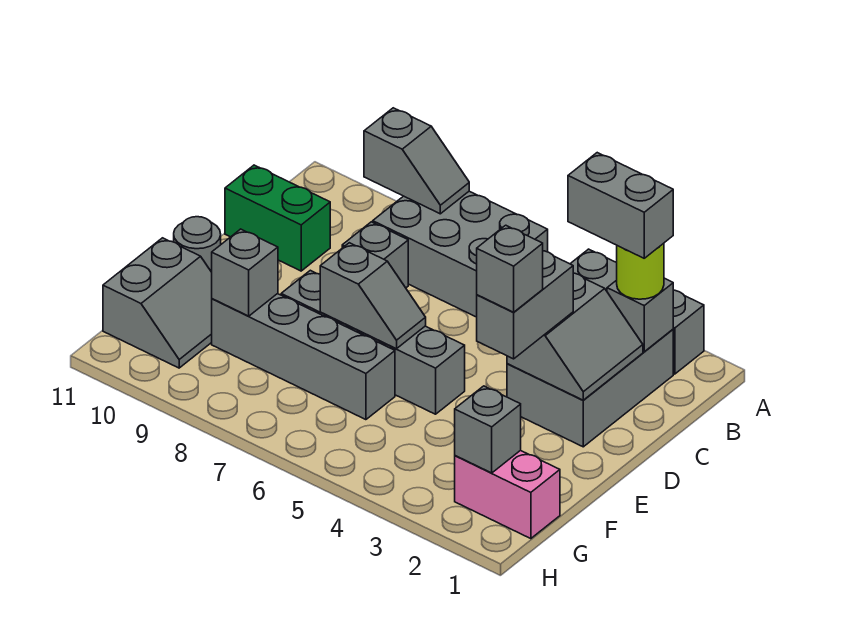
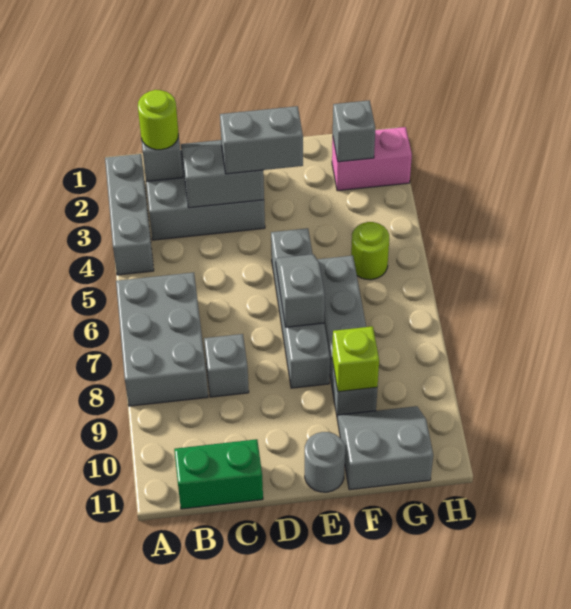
grey slope A8:A9 level 2 top 9 -> none
grey brick B2:B3 level 4 -> none
green brick C10:C11 level 1 -> green brick B11:C11 level 1
grey brick E3 level 4 -> none
grey brick F9 level 2 -> lime brick F9 level 2
pink brick G1:G2 level 1 -> pink brick G2:H2 level 1
none -> lime round brick G5 level 1

